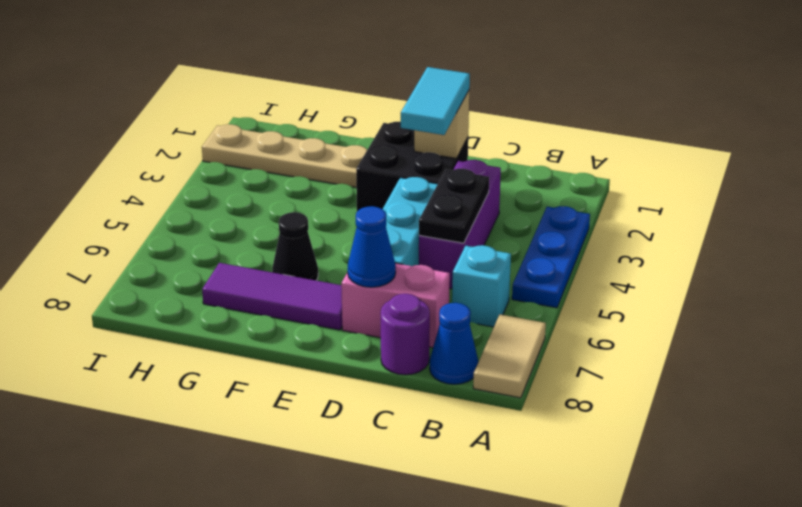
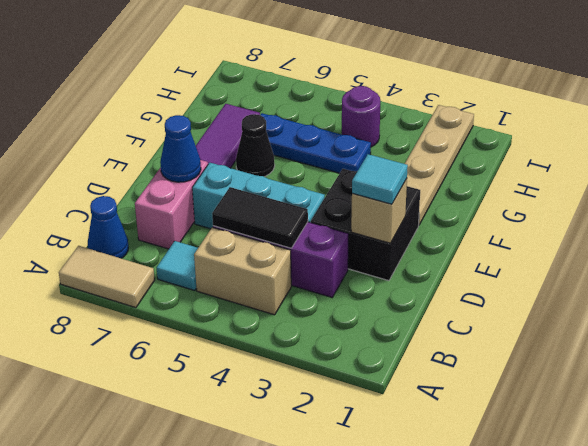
blue plate A3:A5 level 1 -> blue plate G4:G6 level 1
none -> tan brick B4:B5 level 1
cyan brick B6 level 1 -> cyan tile B6 level 1
black plate C4:C5 level 2 -> black tile C4:C5 level 2
purple round brick C8 level 1 -> purple round brick H4 level 1
cyan tile D2:D3 level 3 -> cyan tile D2 level 3

